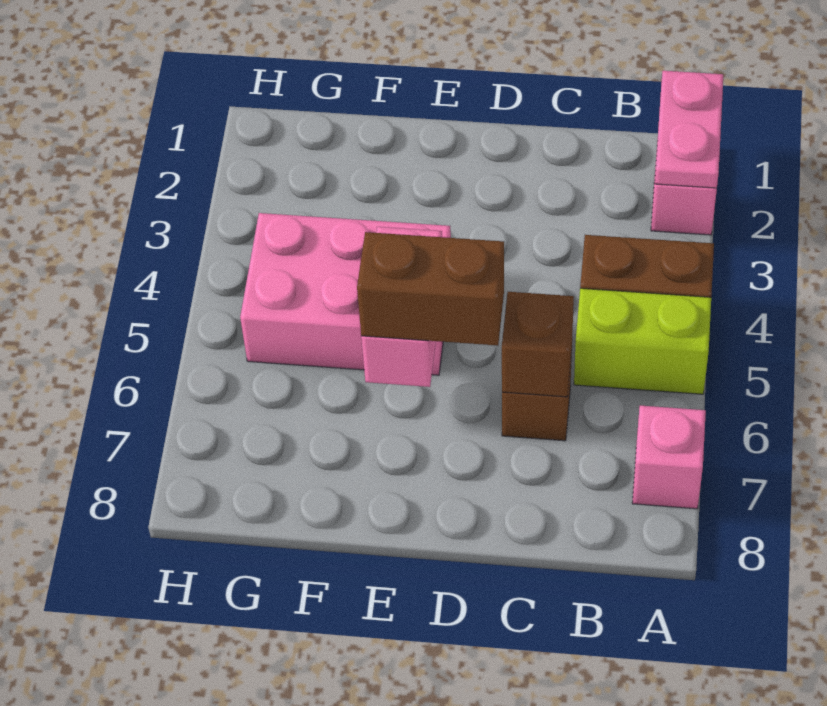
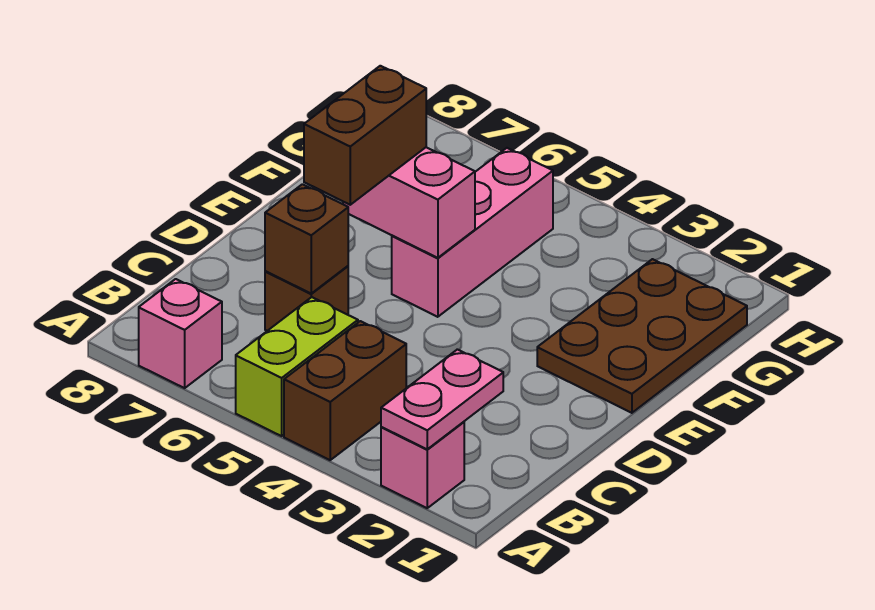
pink plate A1:A2 level 2 -> pink plate A2:B2 level 2
none -> brown plate E1:G2 level 1
pink brick E4:G5 level 1 -> pink brick E5:G5 level 1

